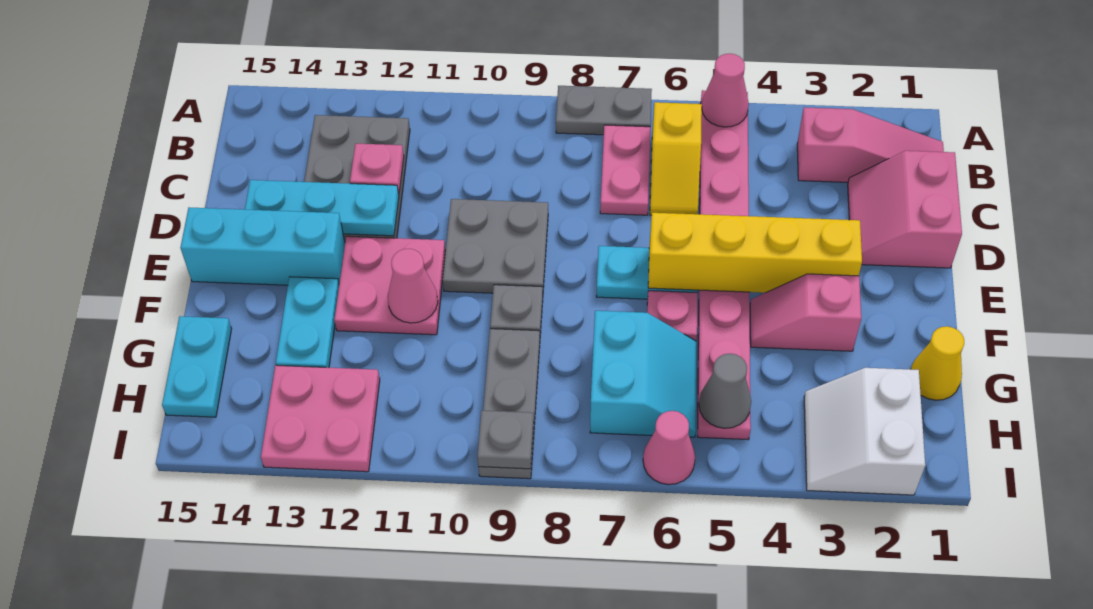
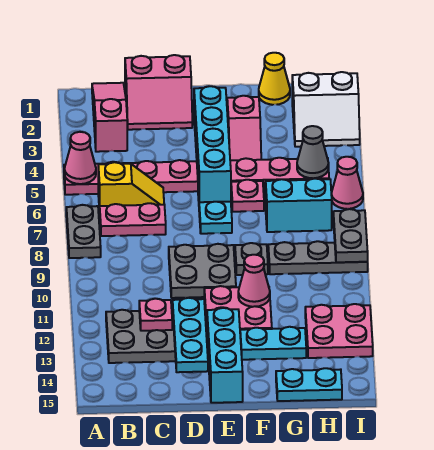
yellow brick E3:E6 level 2 -> cyan brick E3:E6 level 2
grey plate I9 level 2 -> grey plate I8:I9 level 2

